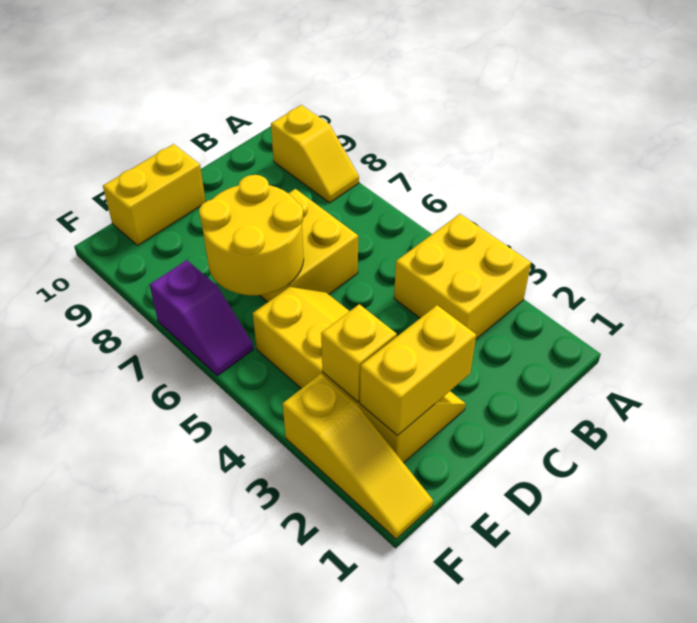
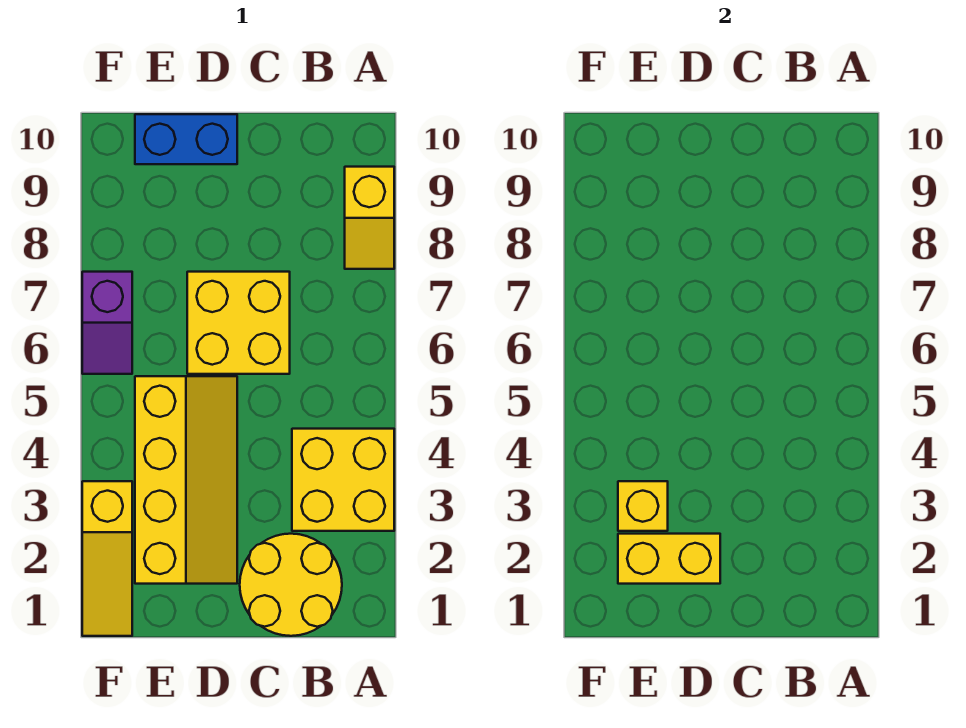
yellow round brick D6:E7 level 2 -> yellow round brick B1:C2 level 1
yellow brick D10:E10 level 1 -> blue brick D10:E10 level 1

